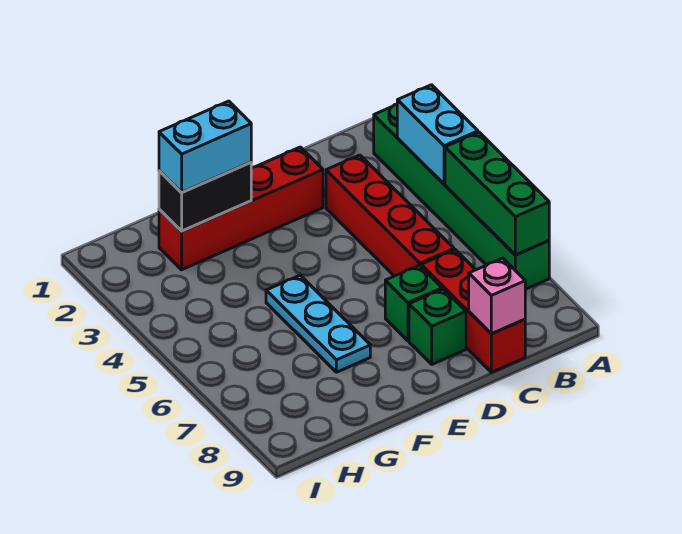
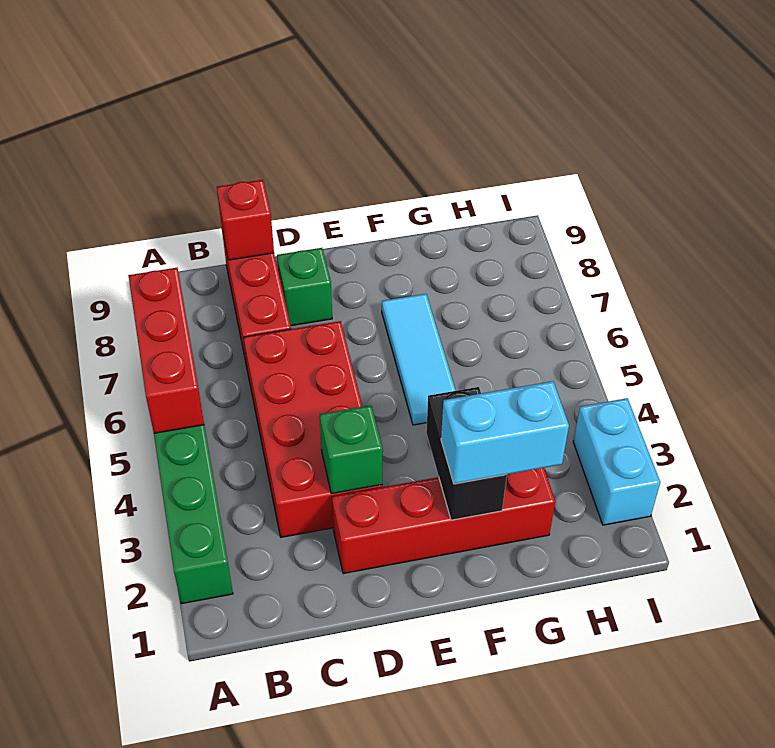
cyan brick A3:A4 level 2 -> cyan brick I2:I3 level 1
green brick A5:A7 level 2 -> red brick A5:A7 level 2
red brick C3:C6 level 1 -> red brick C3:D6 level 1
pink brick C9 level 2 -> red brick C9 level 2
green brick D7 level 1 -> green brick D3 level 2
black brick F2:G2 level 2 -> black brick F2:F3 level 2
cyan plate F5:F7 level 1 -> cyan tile F5:F7 level 1

